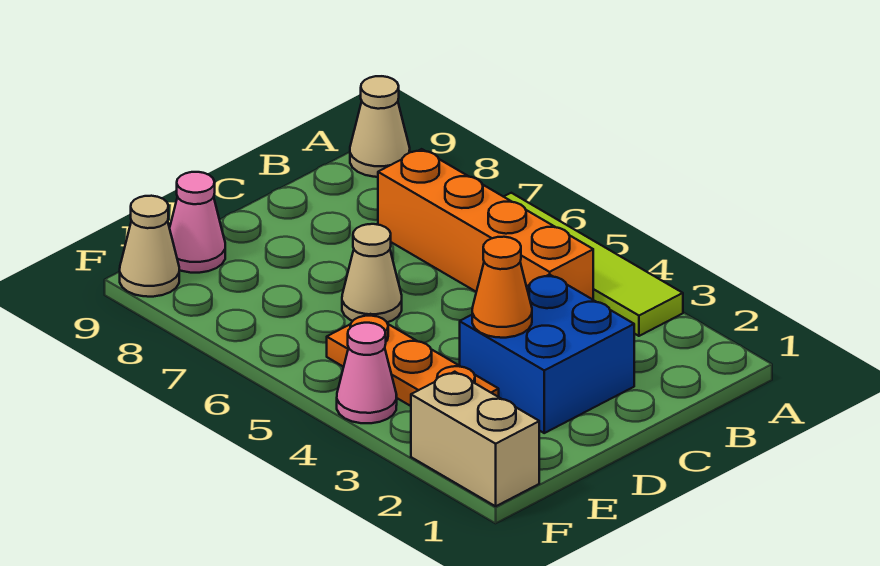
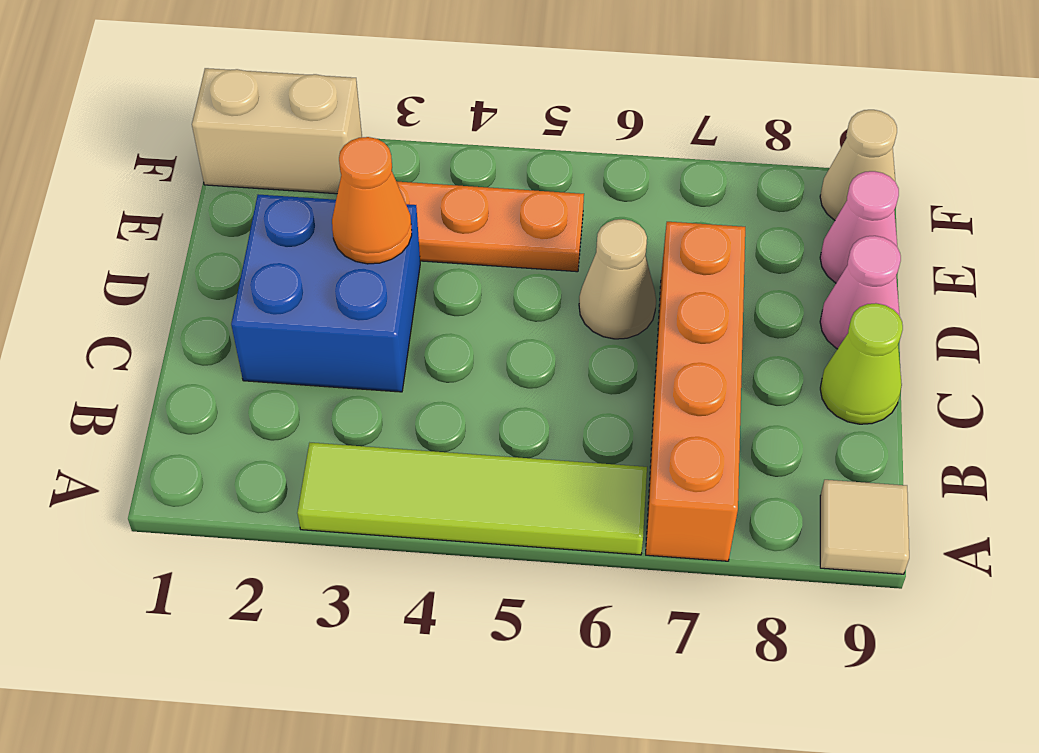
tan cone A9 level 1 -> tan tile A9 level 1
orange brick B4:B7 level 1 -> orange brick A7:D7 level 1
none -> lime cone C9 level 1
pink cone F4 level 1 -> pink cone D9 level 1

